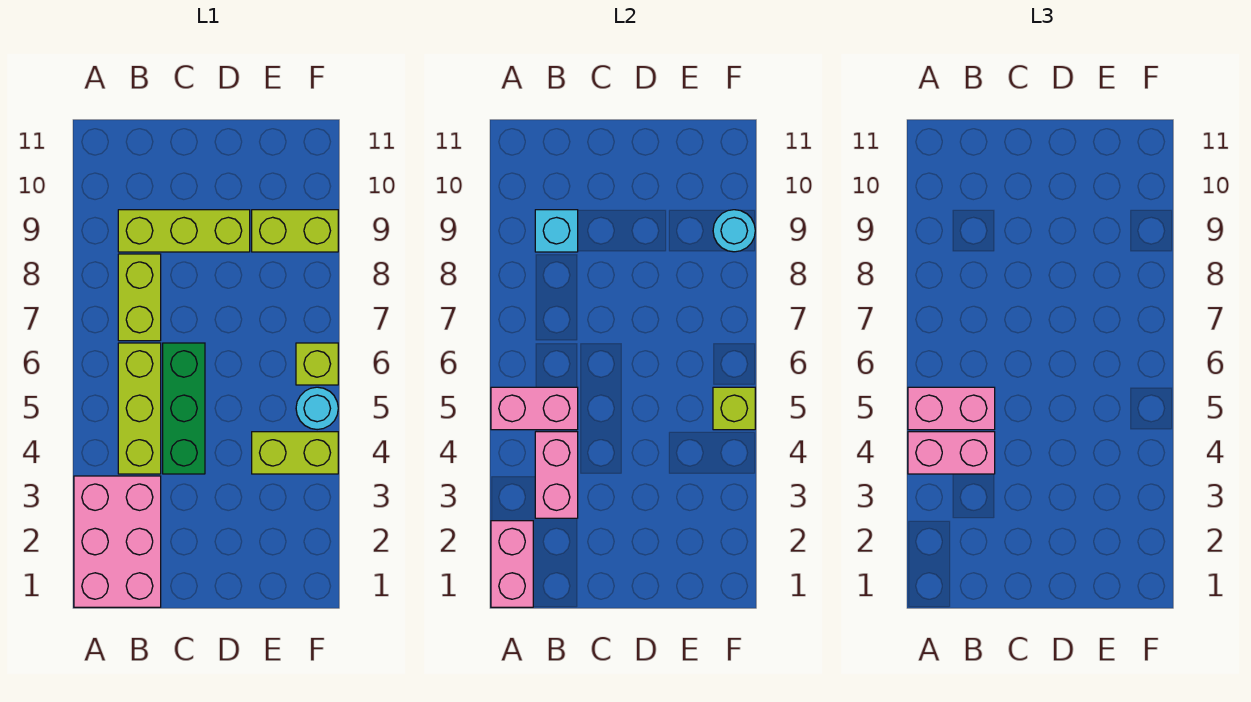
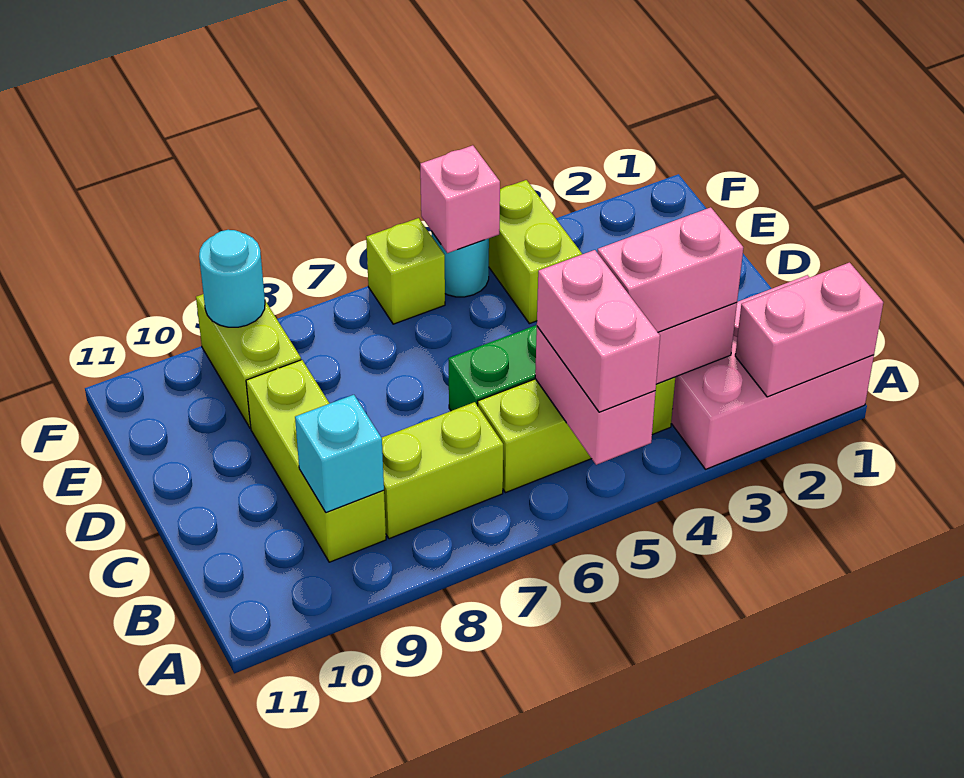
pink brick A4:B4 level 3 -> pink brick B3:B4 level 3
lime brick F5 level 2 -> pink brick F5 level 2

